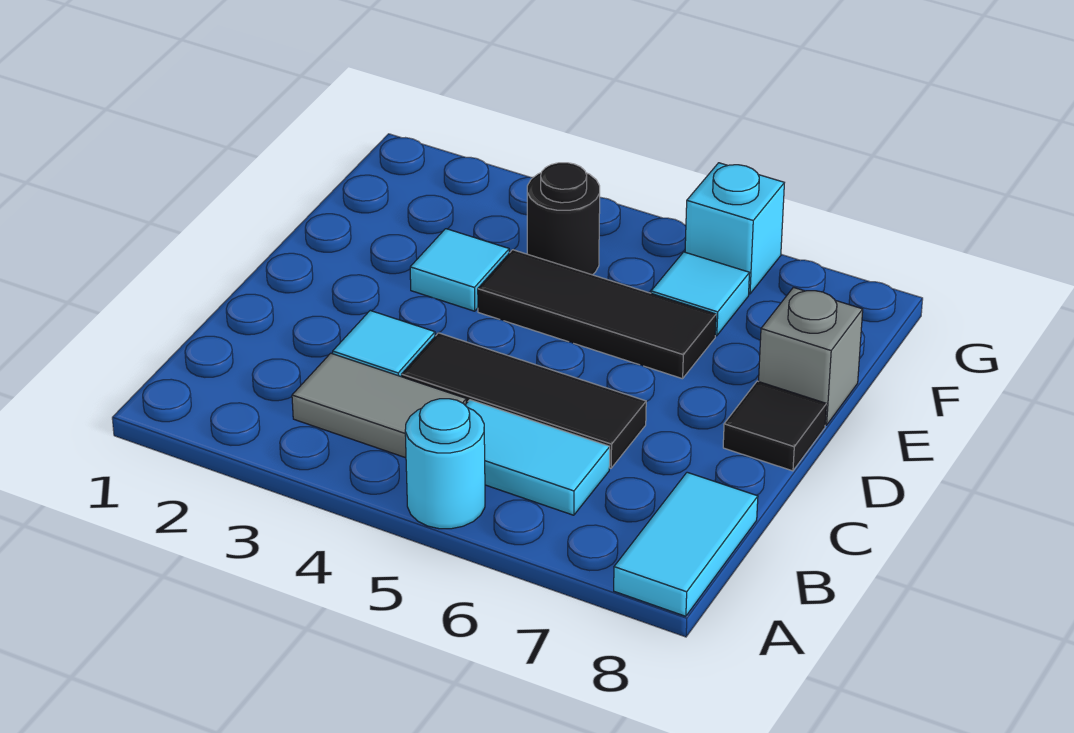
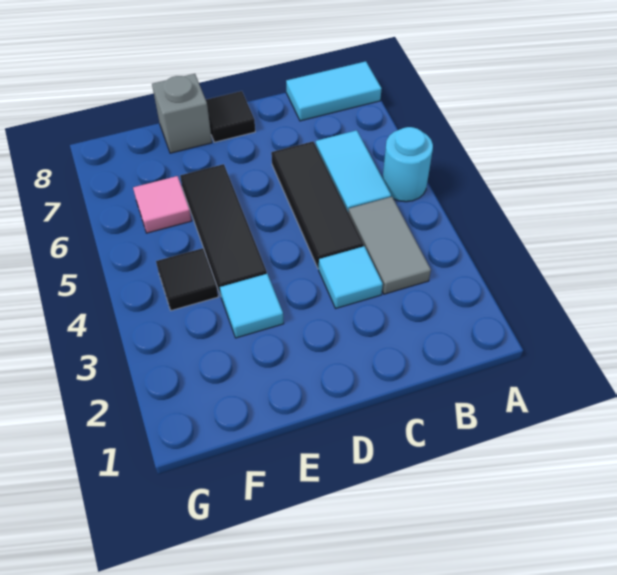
black round brick F4 level 1 -> black tile F4 level 1
cyan tile F6 level 1 -> pink tile F6 level 1
cyan brick G6 level 1 -> none

